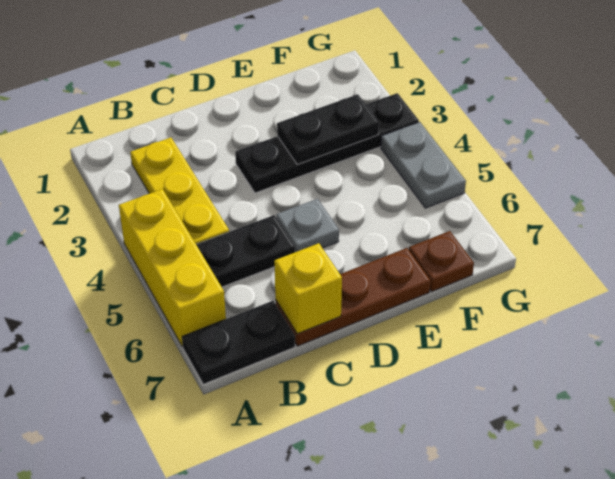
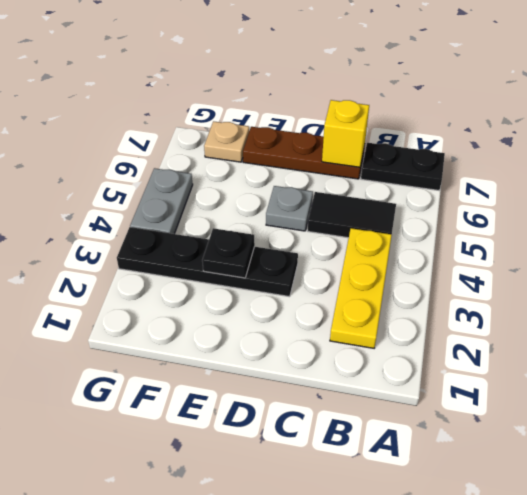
yellow brick A4:A6 level 1 -> none
black plate B5:C5 level 1 -> black tile B5:C5 level 1
black plate E3:F3 level 2 -> black plate E3 level 2
brown plate F7 level 1 -> tan plate F7 level 1

